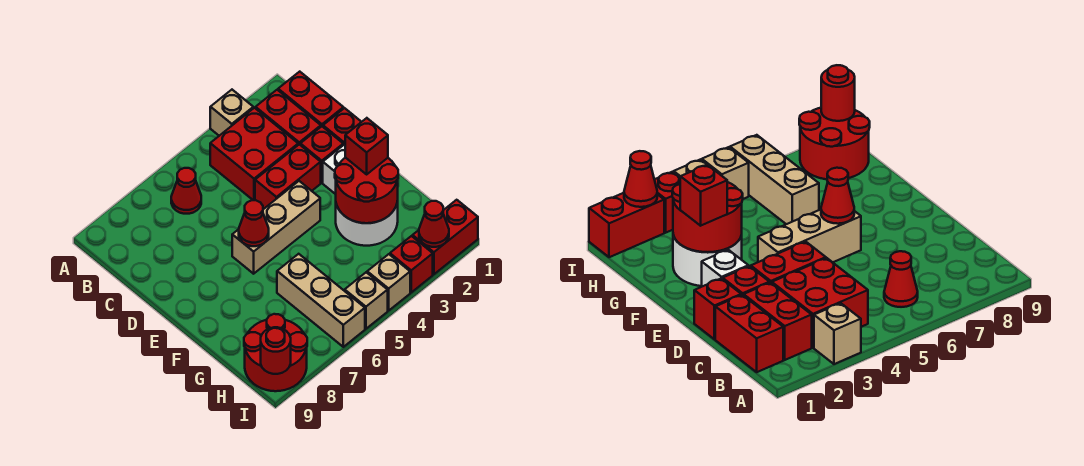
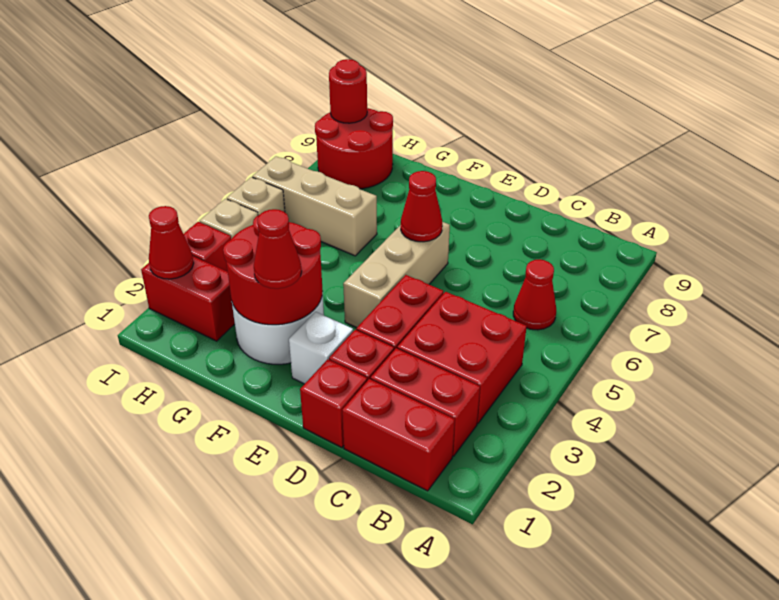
tan brick A3 level 1 -> none
red brick F2 level 3 -> red cone F2 level 3
red brick I1:I2 level 1 -> red brick H2:I2 level 1

